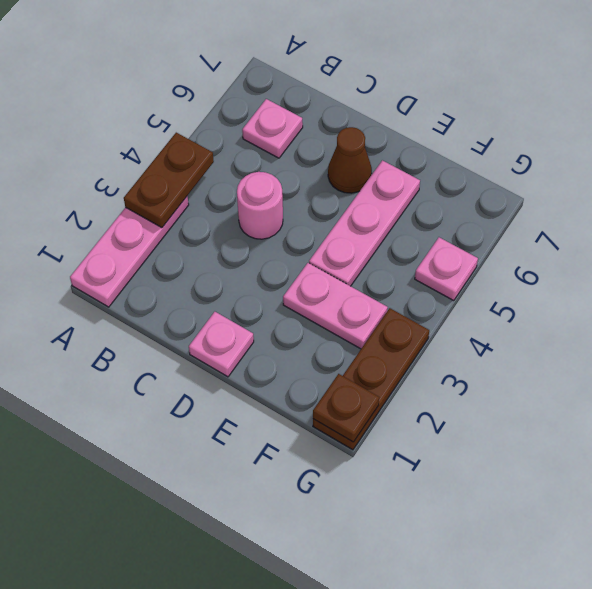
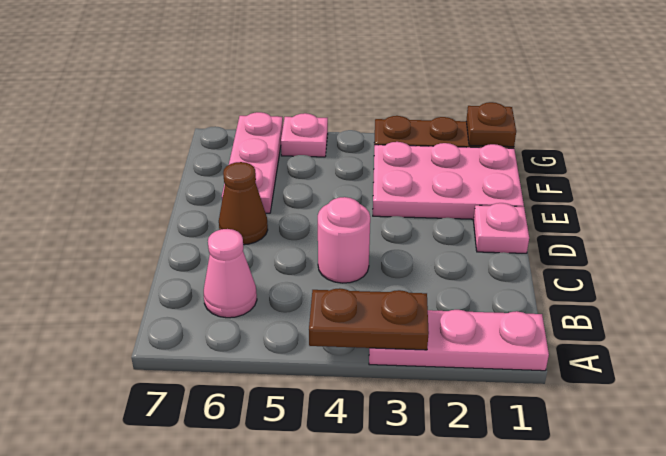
pink plate B6 level 1 -> pink cone B6 level 1
pink plate E3:F3 level 1 -> pink plate E1:F3 level 1
pink plate E4:E6 level 1 -> pink plate E6:G6 level 1

